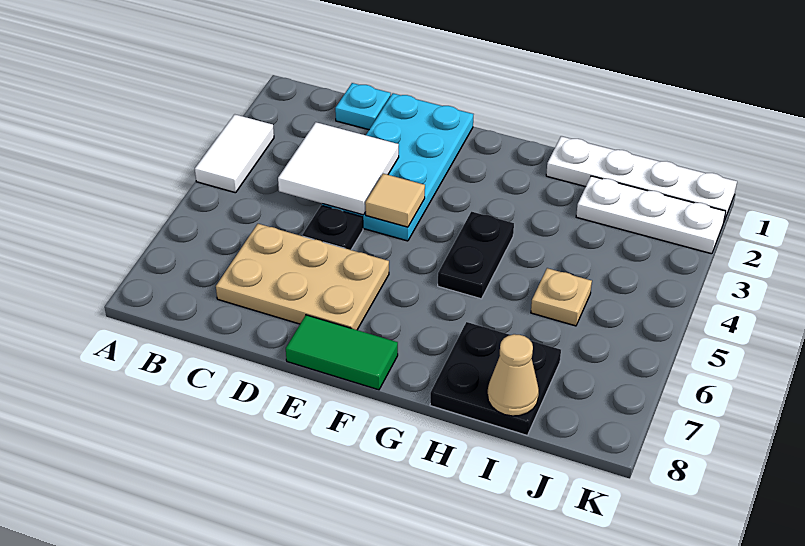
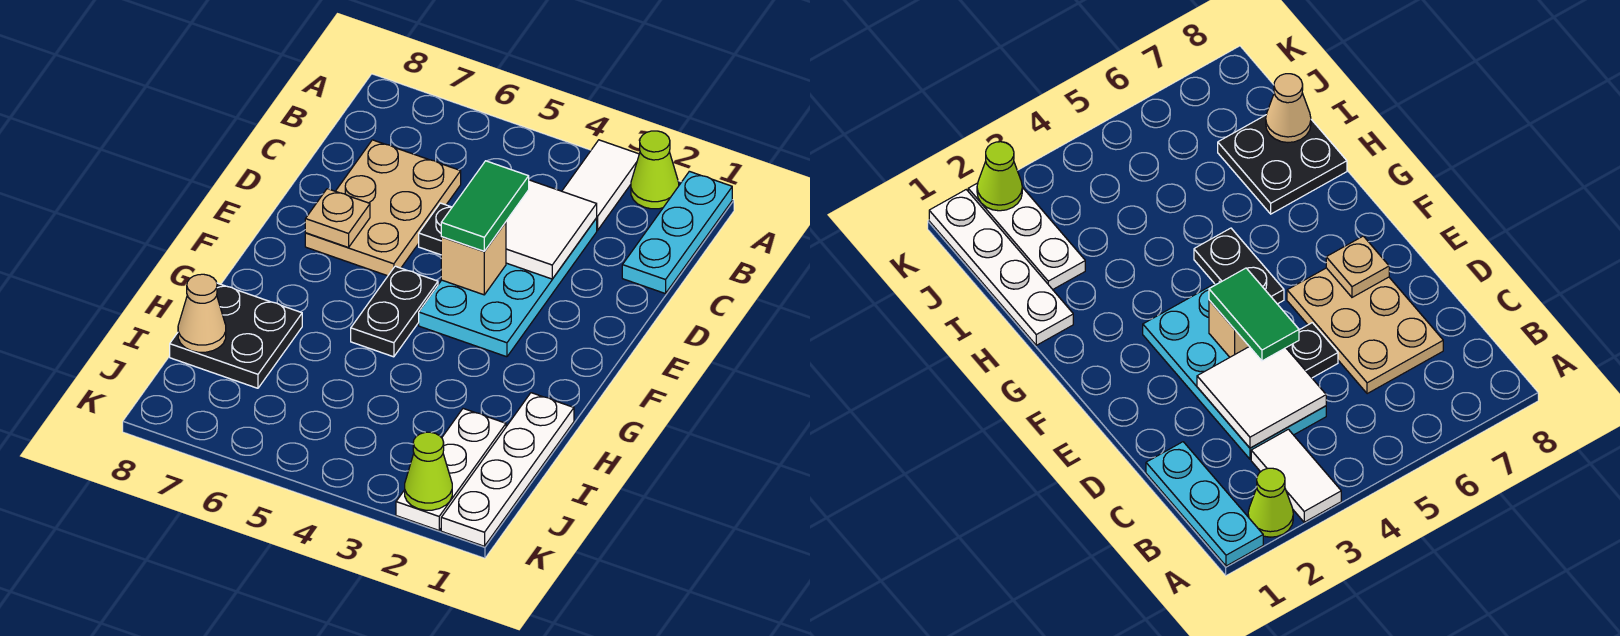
none -> lime cone A2 level 1
white tile A3:A4 level 1 -> white tile A3:B3 level 1
cyan plate C1 level 1 -> cyan plate A1:C1 level 1
cyan plate D1:E4 level 1 -> cyan plate C3:F4 level 1
tan tile E4 level 2 -> tan brick E4 level 2
green tile E8:F8 level 1 -> green tile D4:E4 level 3
black plate G4:G5 level 1 -> black plate F5:G5 level 1
tan plate I5 level 1 -> tan plate E7 level 2
none -> lime cone K2 level 2

